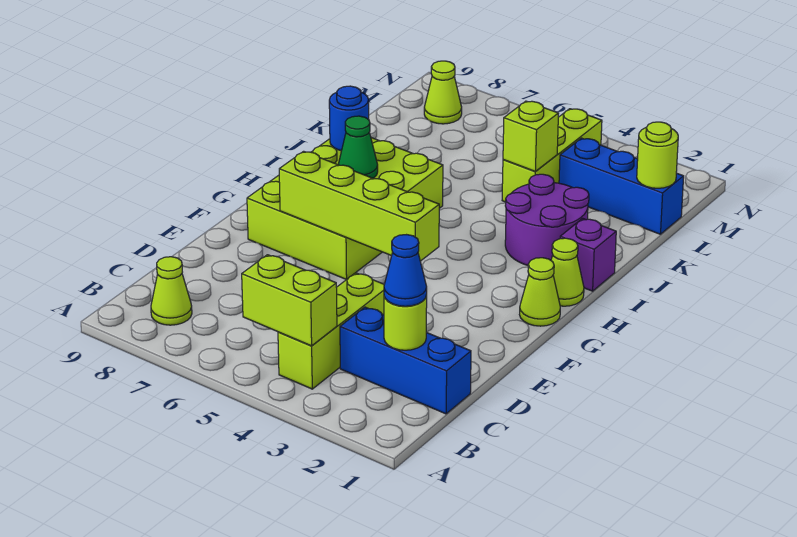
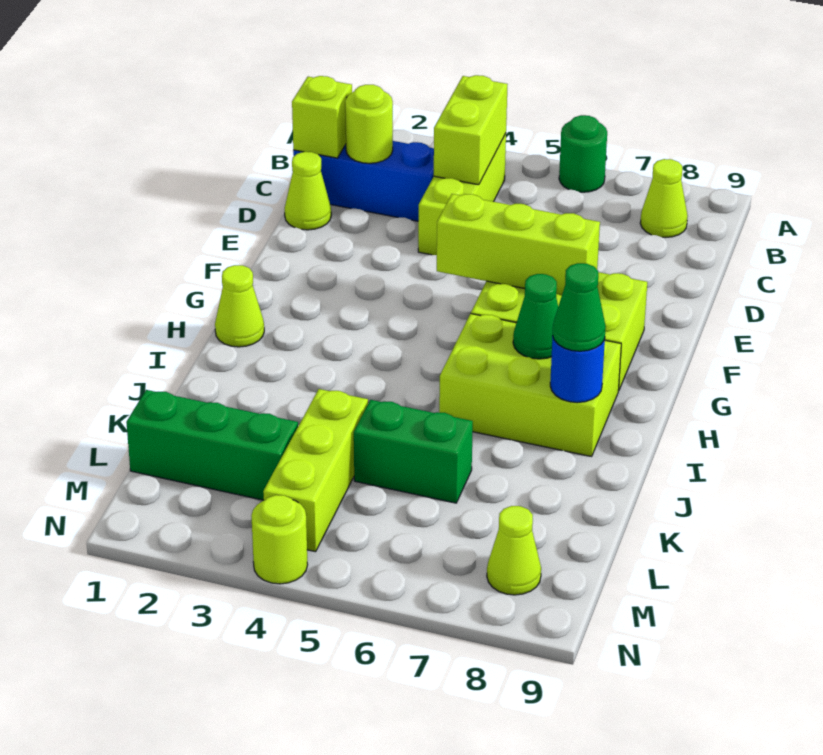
none -> green round brick A6 level 1
lime brick B4:B5 level 2 -> lime brick B4:C4 level 2
blue cone C2 level 3 -> none
lime brick F4:F7 level 2 -> lime brick F5:F7 level 2
lime cone G1 level 1 -> lime cone D1 level 1
purple brick I1 level 1 -> none
purple round brick I2:J3 level 1 -> none
none -> green cone I8 level 3
lime brick K4 level 2 -> lime brick C1 level 2
none -> green brick K5:K6 level 1
blue brick L1:L3 level 1 -> green brick L1:L3 level 1
lime round brick L1 level 2 -> lime round brick N4 level 1

